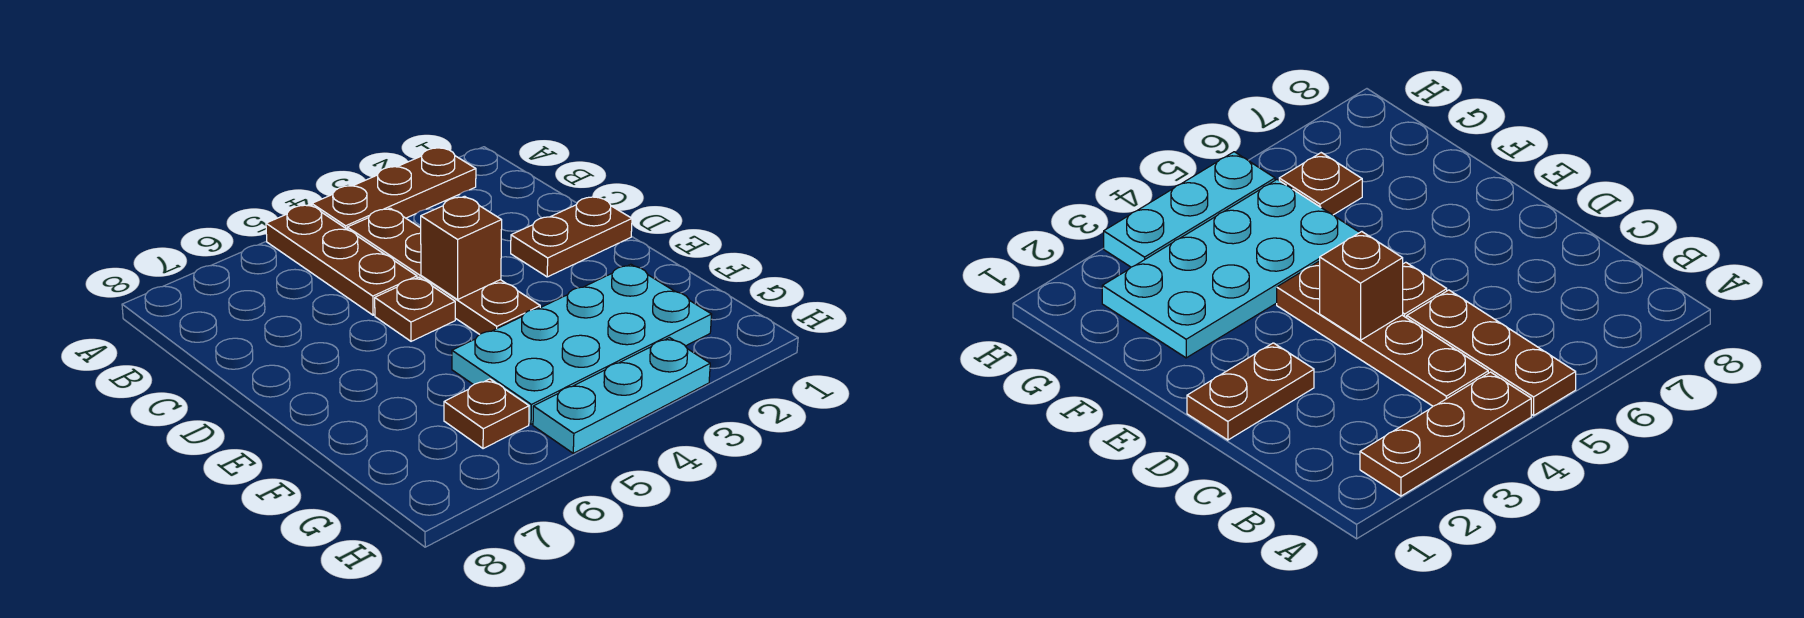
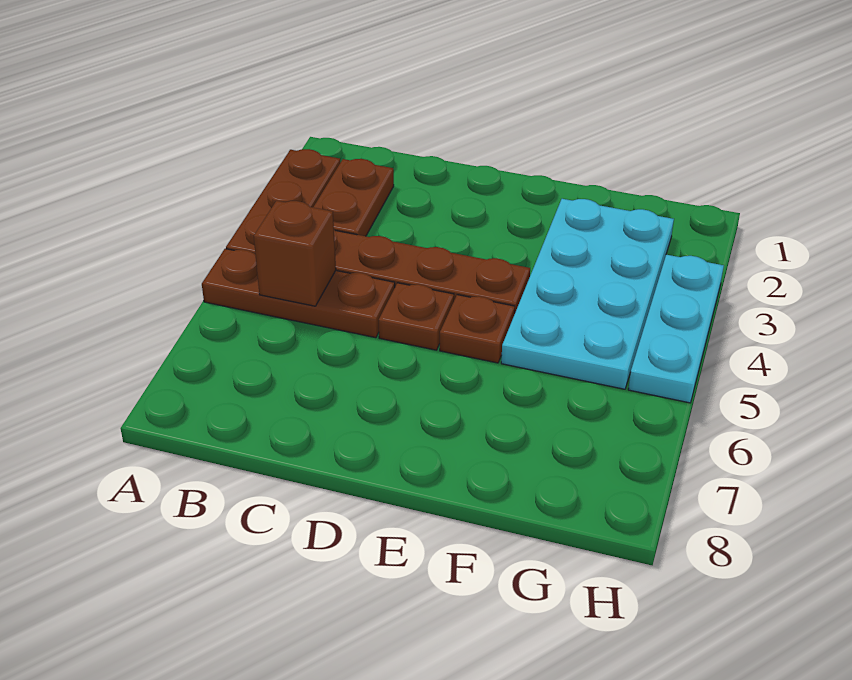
brown plate D1:D2 level 1 -> brown plate B2:B3 level 1
brown brick D4 level 2 -> brown brick B5 level 2
brown plate G6 level 1 -> brown plate E5 level 1

